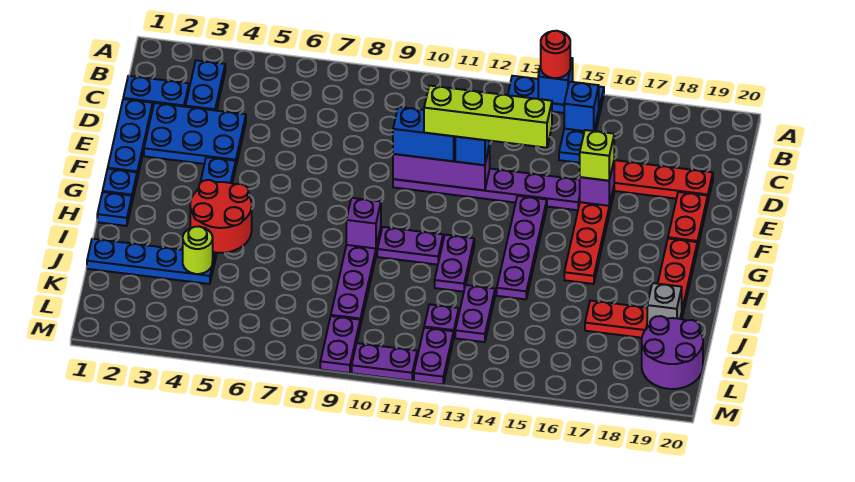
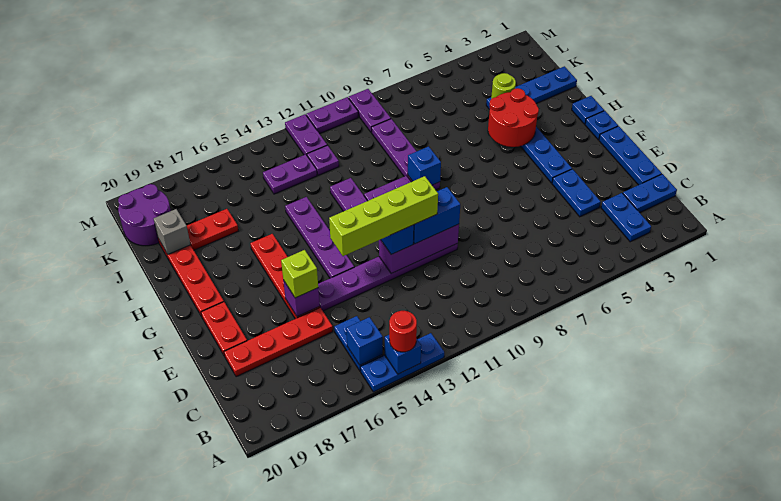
blue plate D2:E4 level 1 -> blue plate D4:E4 level 1
purple brick H9 level 2 -> blue brick H9 level 2
purple plate J13:K13 level 1 -> purple plate K13:K14 level 1

